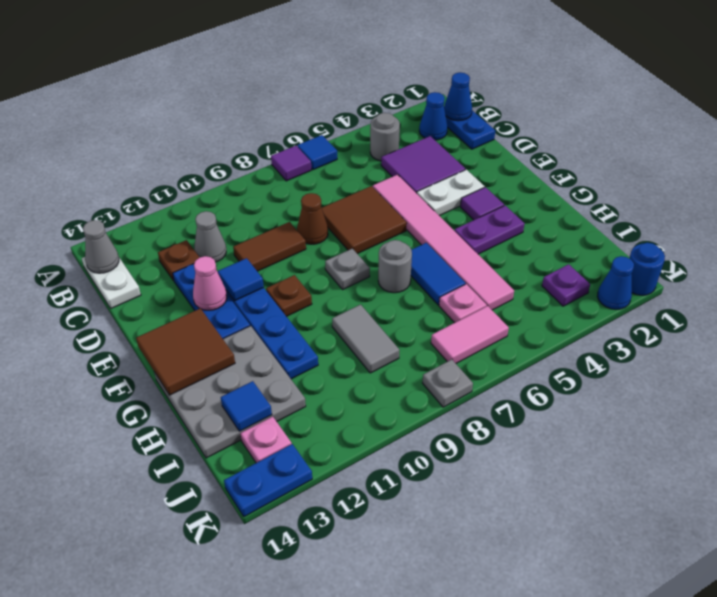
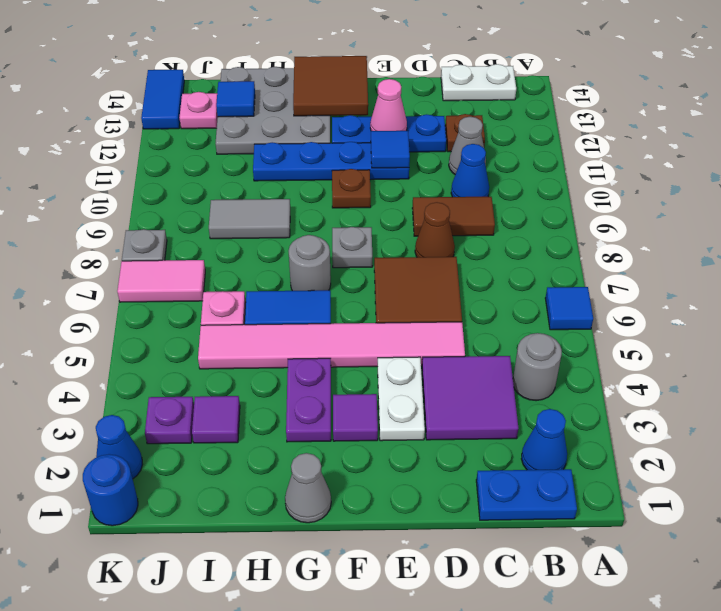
purple tile A7 level 1 -> purple tile I3 level 1
blue cone B1 level 2 -> blue cone C10 level 1
grey cone B14 level 2 -> grey cone G1 level 1
brown tile D9:D10 level 1 -> brown tile C9:D9 level 1
pink tile J6:J7 level 1 -> pink tile J7:K7 level 1
blue plate K13:K14 level 1 -> blue tile K13:K14 level 1

